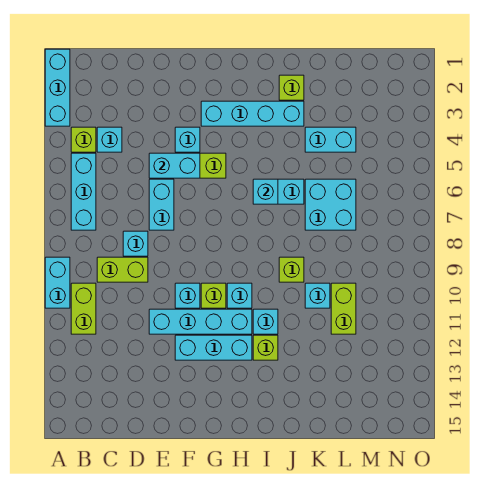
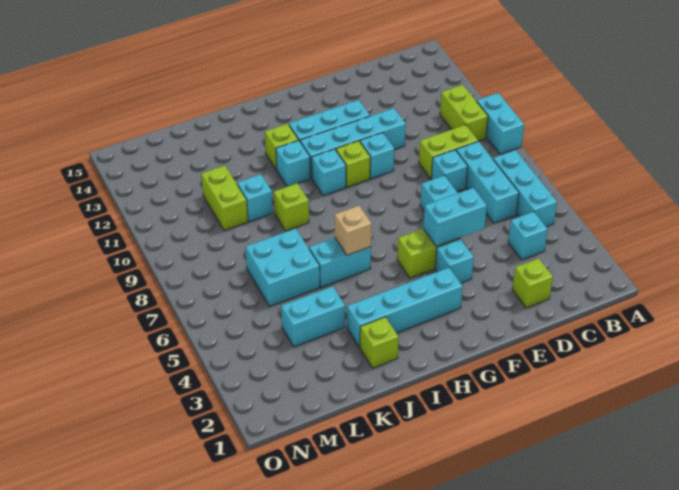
cyan brick A1:A3 level 1 -> cyan brick C6:C8 level 1
lime brick B4 level 1 -> lime brick D2 level 1
cyan brick I6 level 2 -> tan brick I6 level 2

